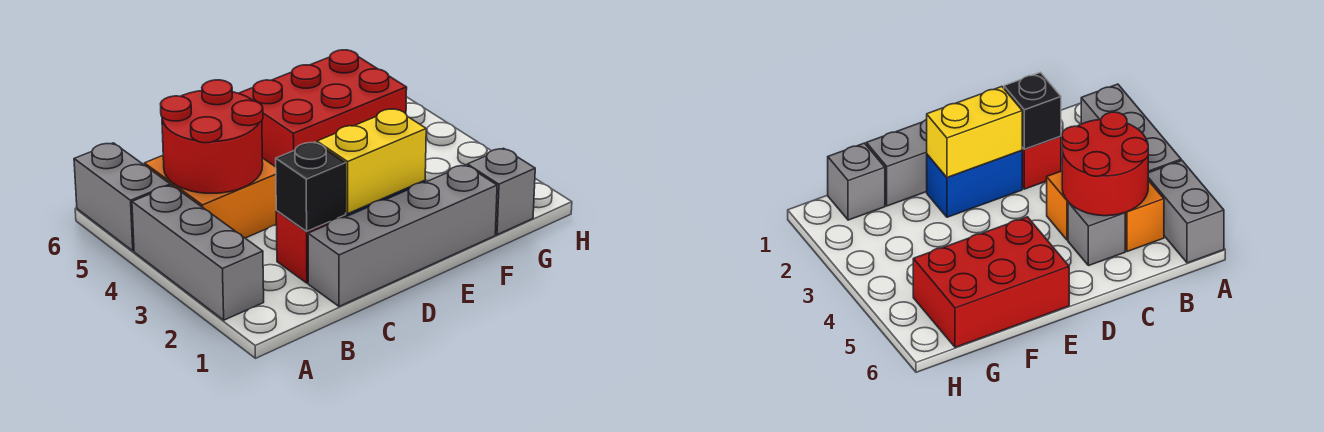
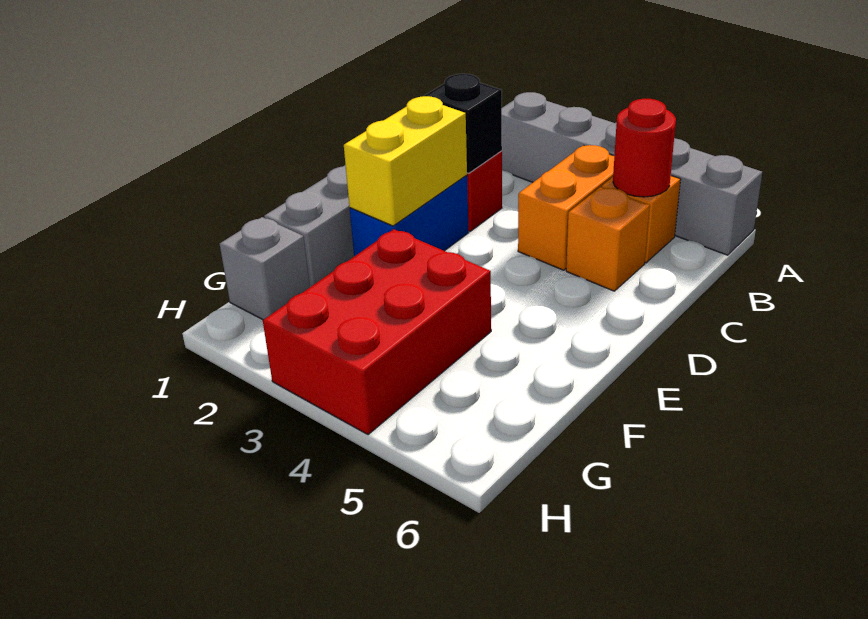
red round brick B4:C5 level 2 -> red round brick B5 level 2
grey brick C5 level 1 -> orange brick C5 level 1
red brick E5:G6 level 1 -> red brick F3:H4 level 1

